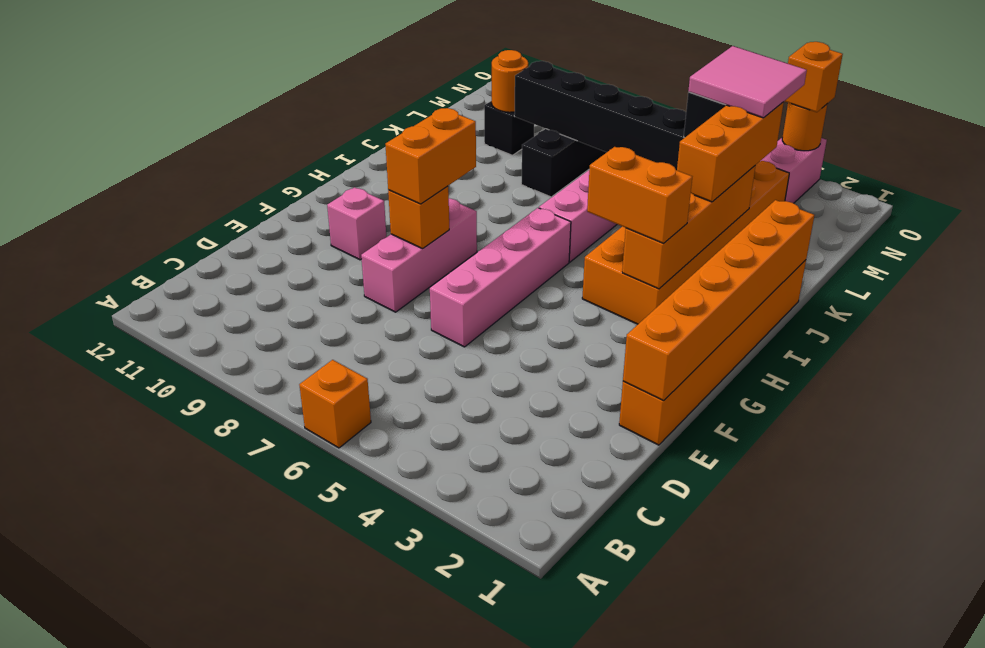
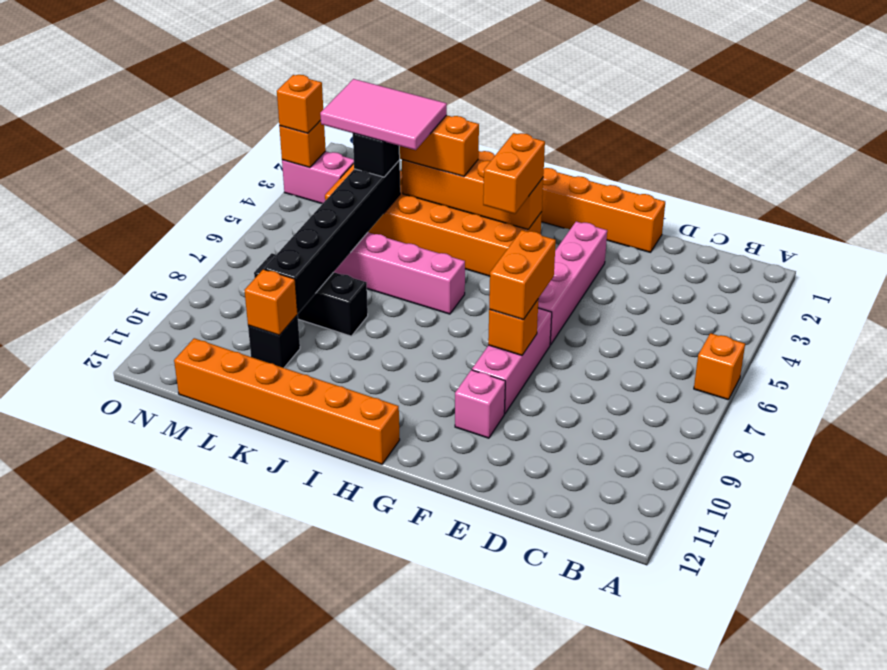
orange brick E1:J1 level 2 -> orange brick H12:M12 level 1
pink brick E6:H6 level 1 -> pink brick F3:F6 level 1
pink brick E8:G8 level 1 -> pink brick F7:F9 level 1
orange brick F8:G8 level 3 -> orange brick F7:F8 level 3
pink tile L3:M4 level 4 -> pink tile K3:M4 level 4
orange round brick L10 level 2 -> orange brick L10 level 2
orange round brick O3 level 2 -> orange brick O3 level 2

